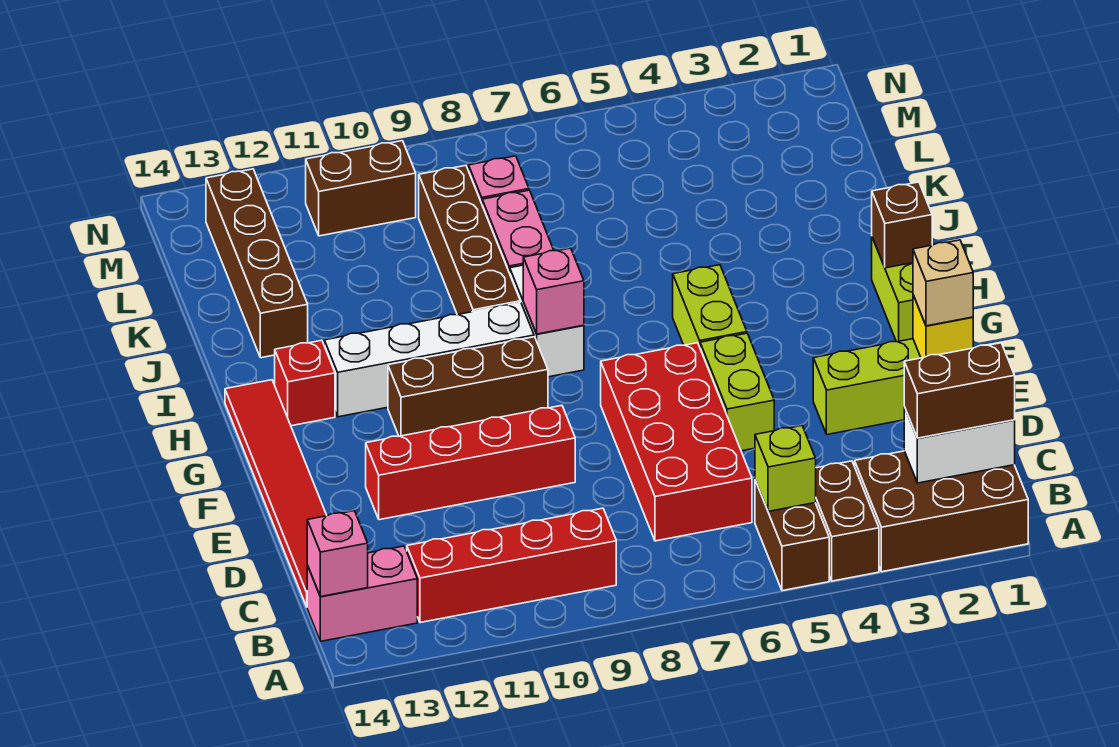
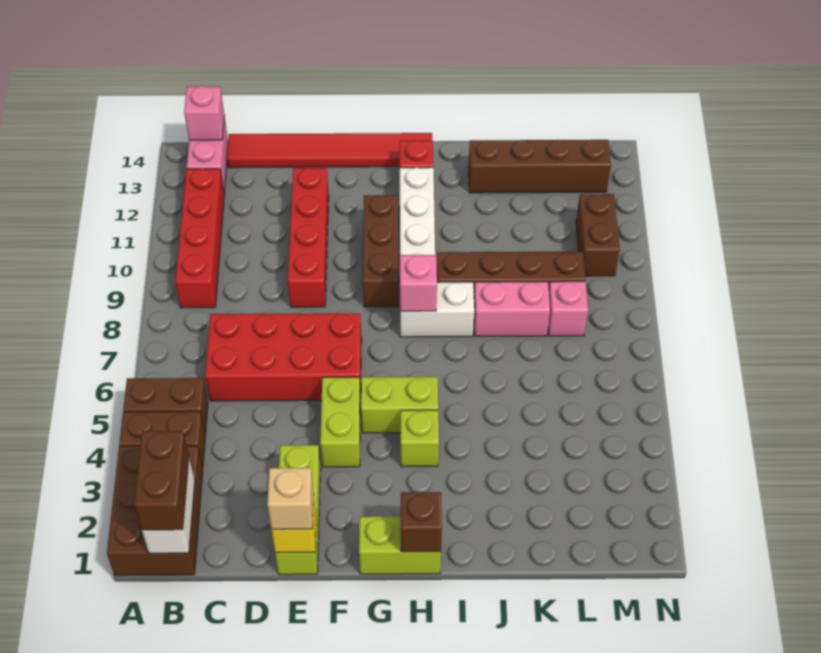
lime brick B5 level 2 -> lime brick H4 level 1
lime brick E5:F5 level 1 -> lime brick F4:F5 level 1

